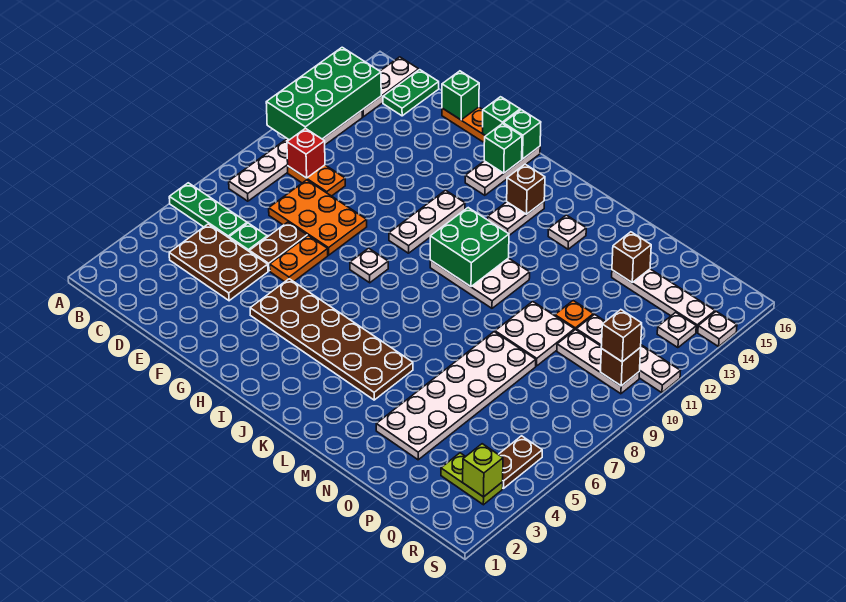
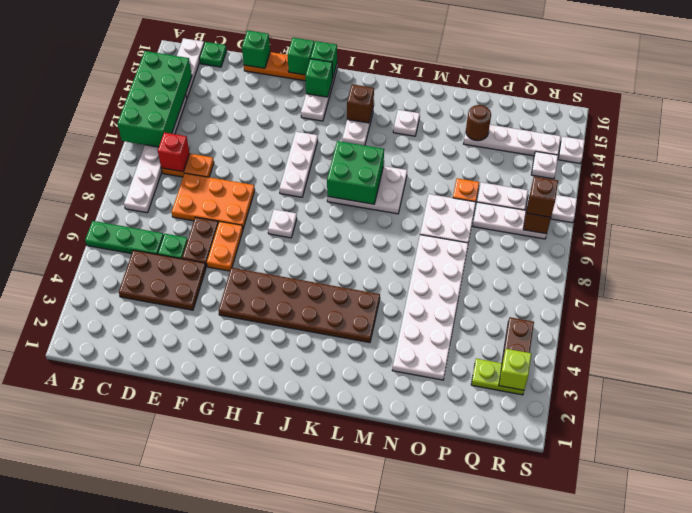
green plate C15:C16 level 1 -> green plate C16 level 1
brown brick O14 level 2 -> brown round brick O14 level 2

